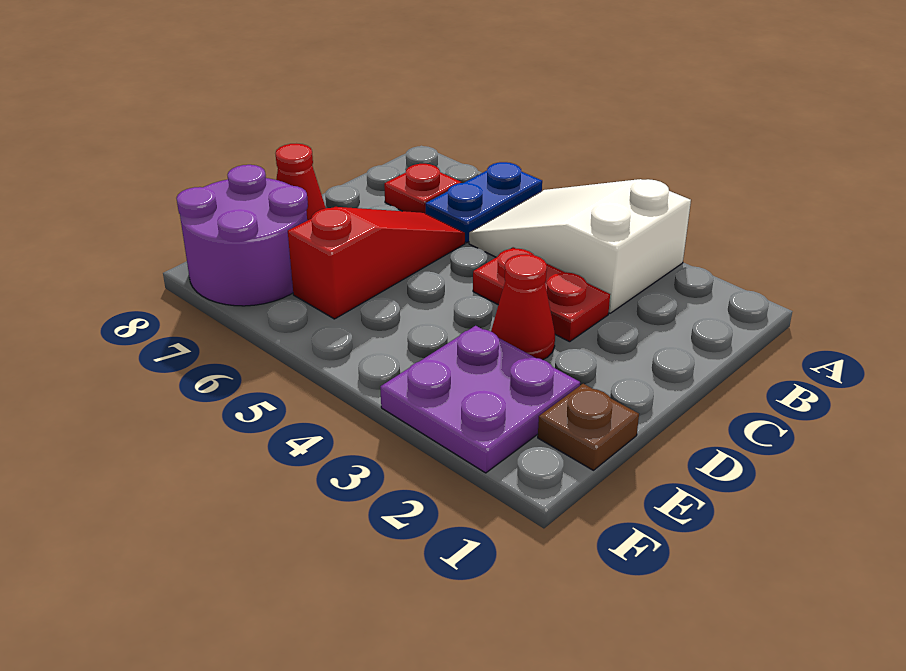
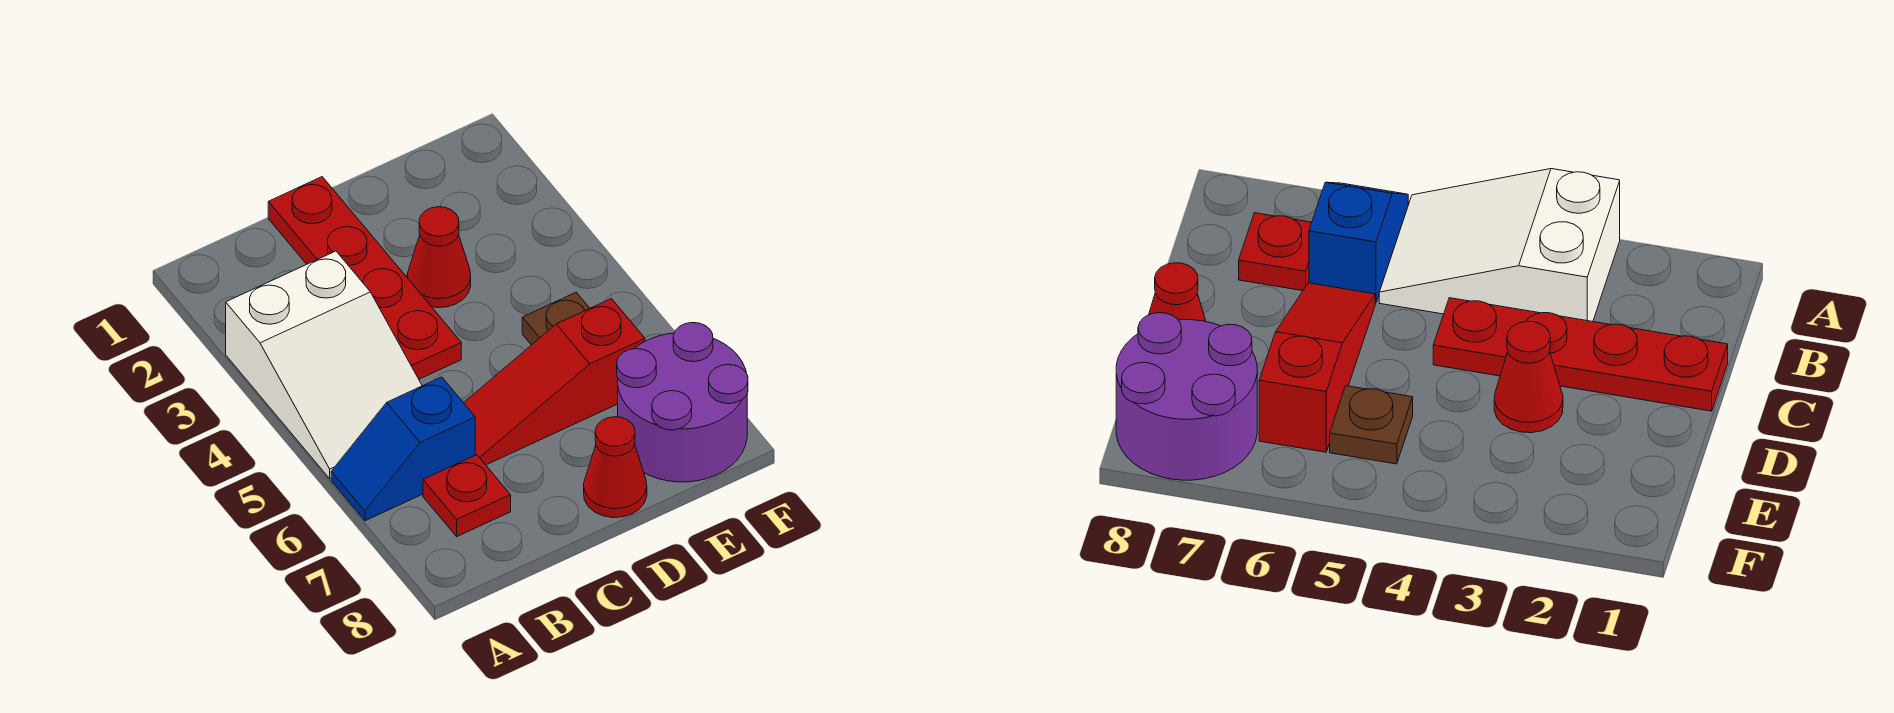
blue plate A6:B6 level 1 -> blue slope A6:B6 level 1 top B
red plate C3:C4 level 1 -> red plate C1:C4 level 1
brown plate E1 level 1 -> brown plate E5 level 1
purple plate E2:F3 level 1 -> none

